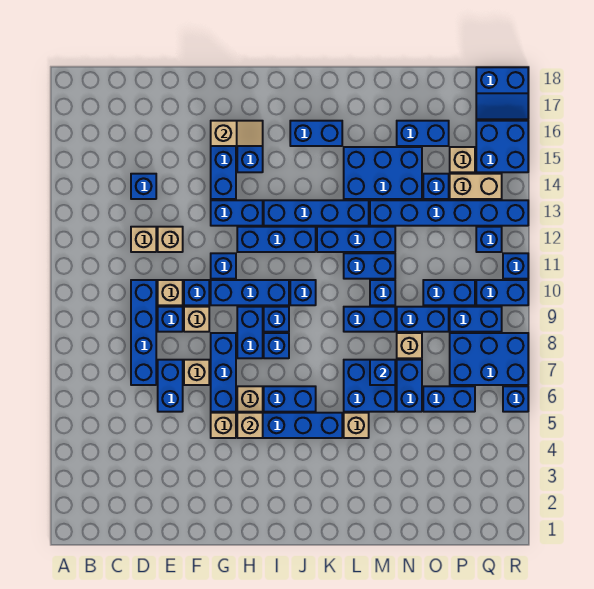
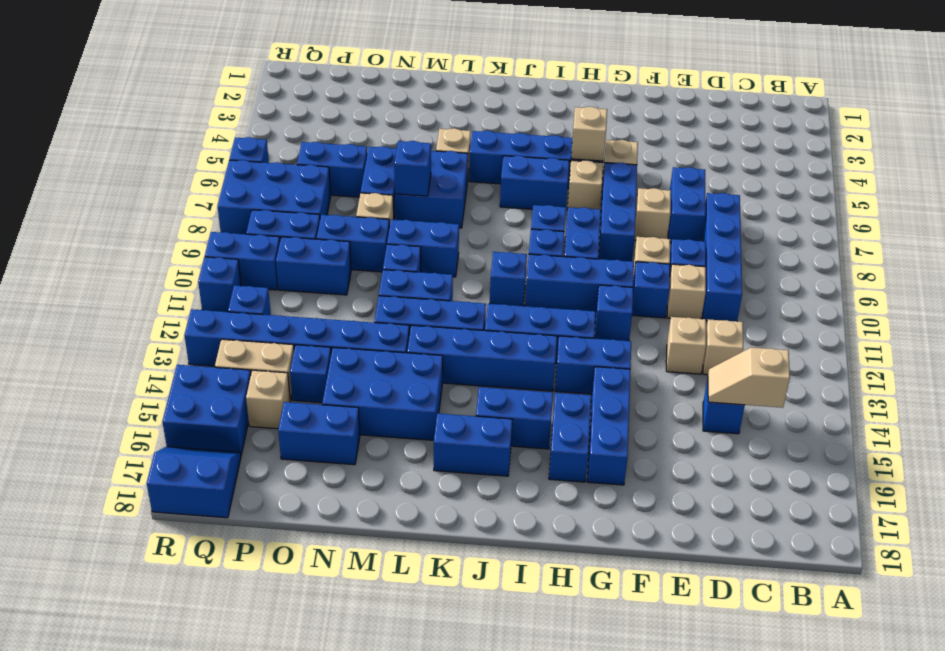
tan slope G16:H16 level 2 top G -> tan slope C14:D14 level 2 top C
none -> blue brick I15:J15 level 1

